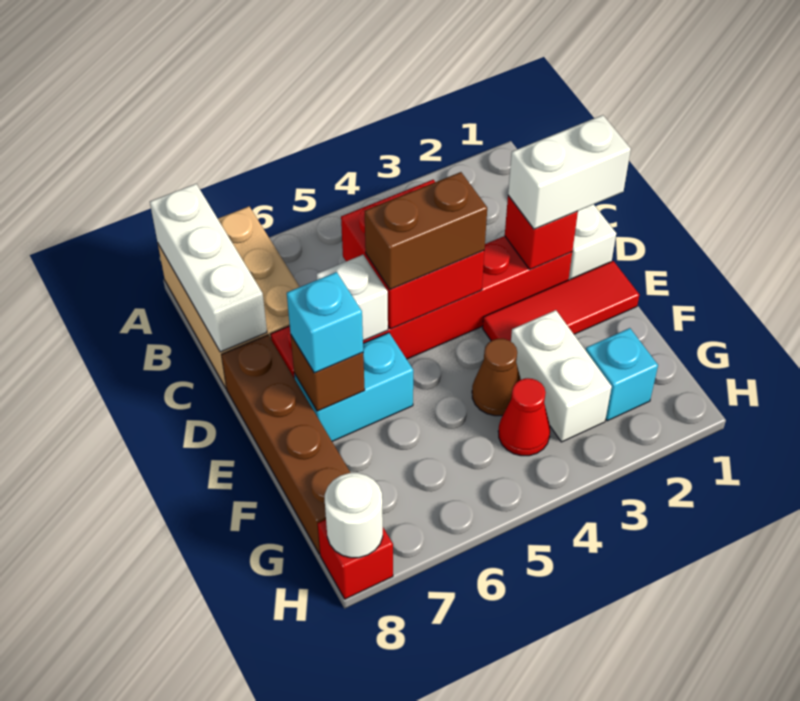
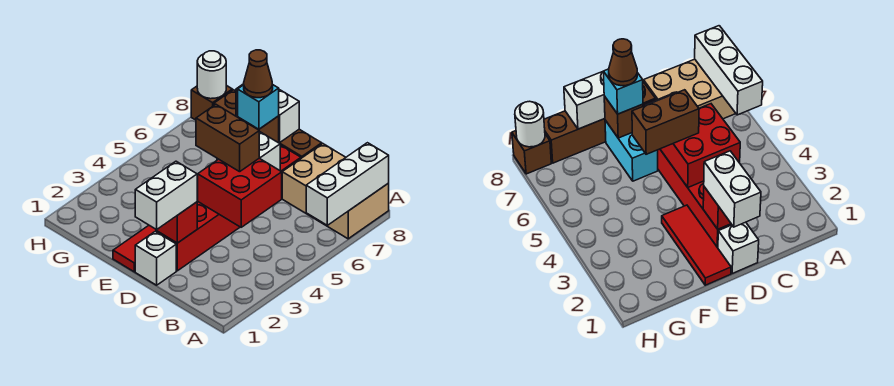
white brick A8:C8 level 2 -> white brick A6:A8 level 2
brown brick D4:D5 level 3 -> brown brick D5:E5 level 3
white brick F3:G3 level 1 -> white brick E8:F8 level 2
brown cone F4 level 1 -> brown cone E7 level 4
cyan brick G2 level 1 -> none
red cone G4 level 1 -> none
red brick H8 level 1 -> brown brick H8 level 1

